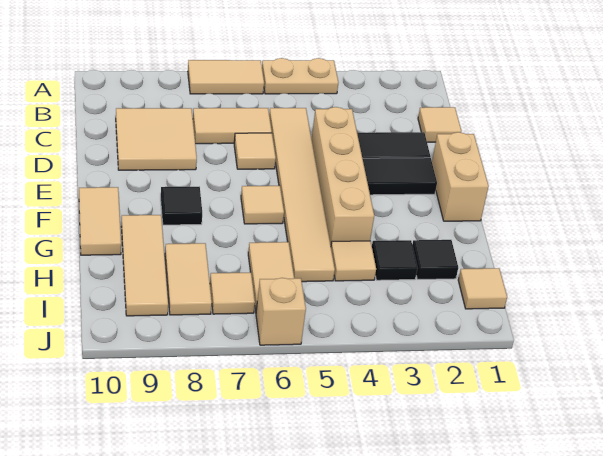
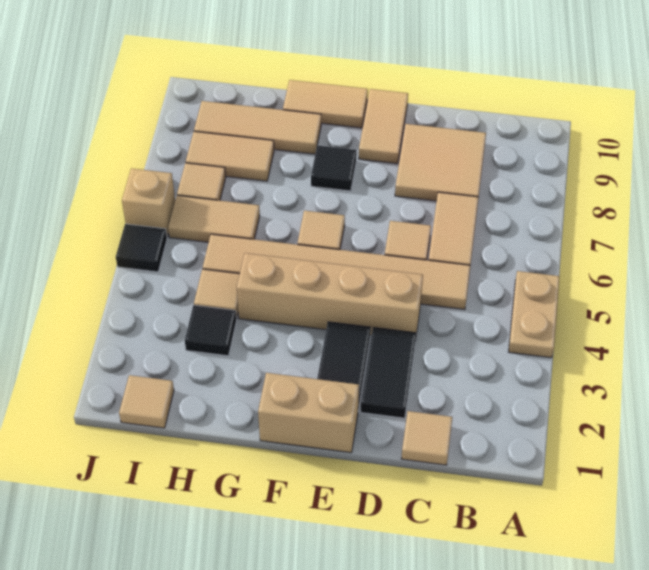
tan tile A6:A7 level 1 -> tan tile E9:E10 level 1
black tile H2 level 1 -> black tile J5 level 1

